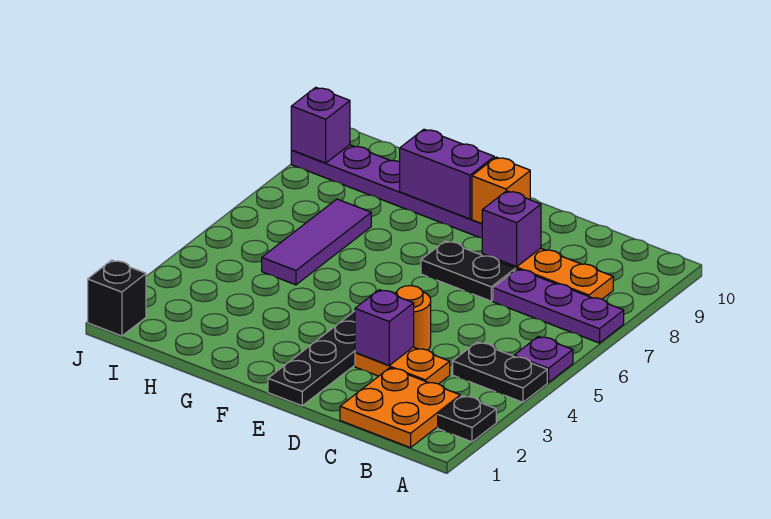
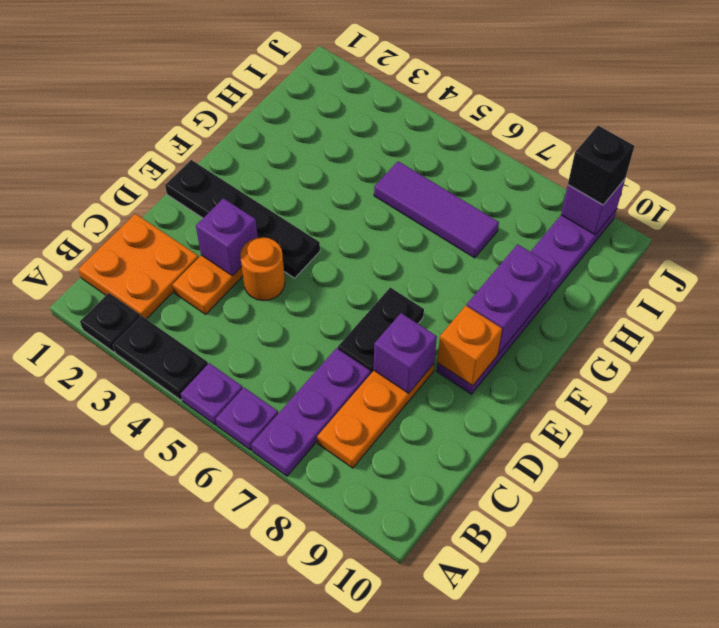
black plate A4:B4 level 1 -> black plate A3:A4 level 1
none -> purple plate A6 level 1
black brick J1 level 1 -> black brick J9 level 3

